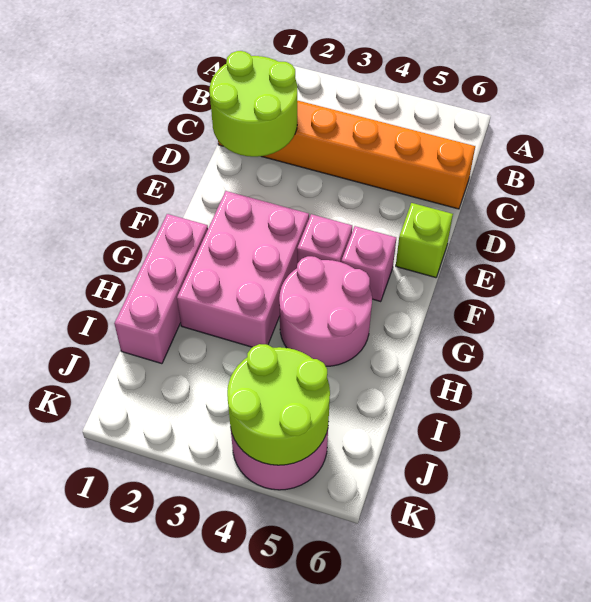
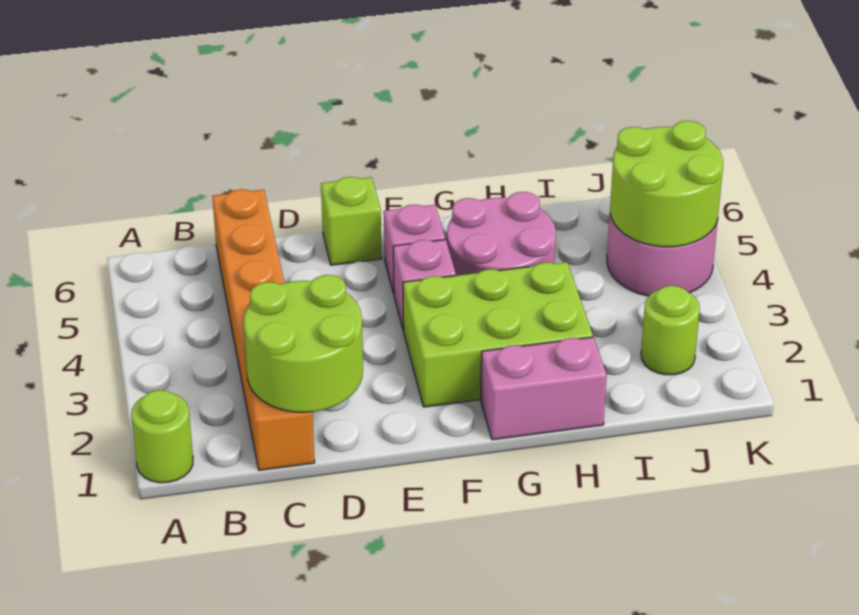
none -> lime round brick A1 level 1
pink brick F2:H3 level 1 -> lime brick F2:H3 level 1
pink brick G1:I1 level 1 -> pink brick G1:H1 level 1
none -> lime round brick J2 level 1

